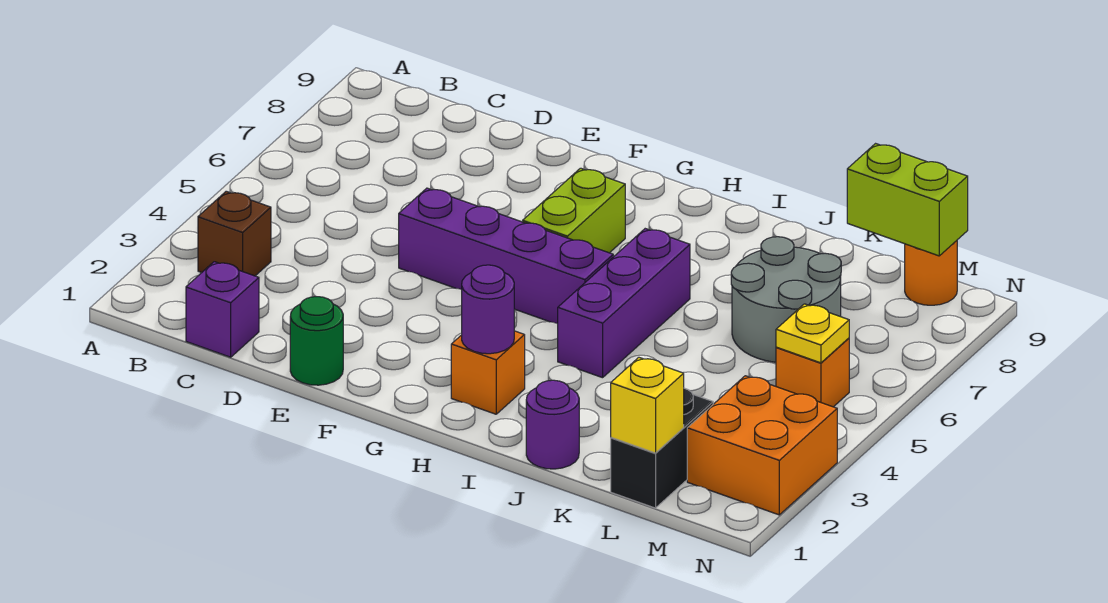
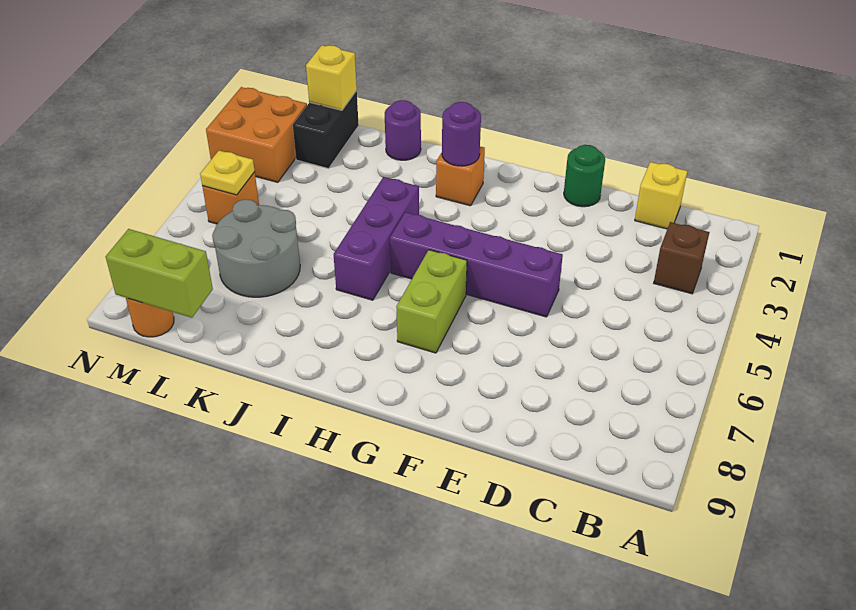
purple brick C1 level 1 -> yellow brick C1 level 1

